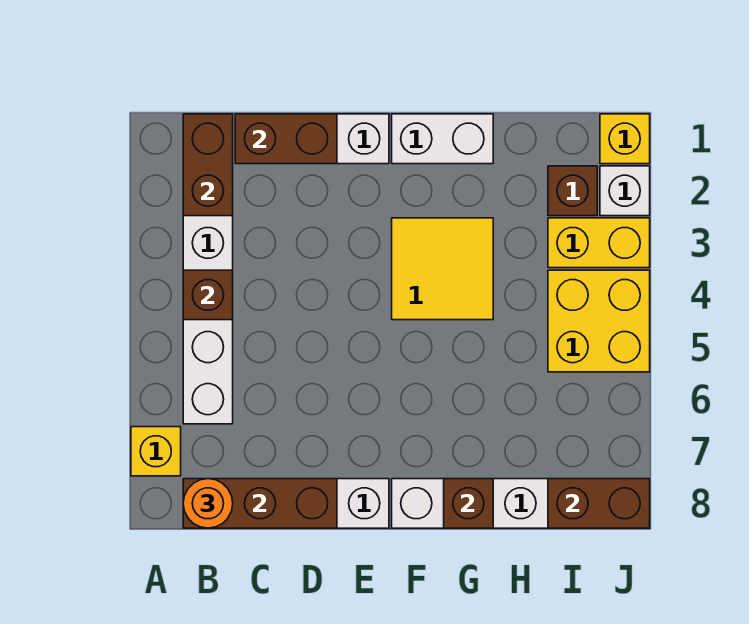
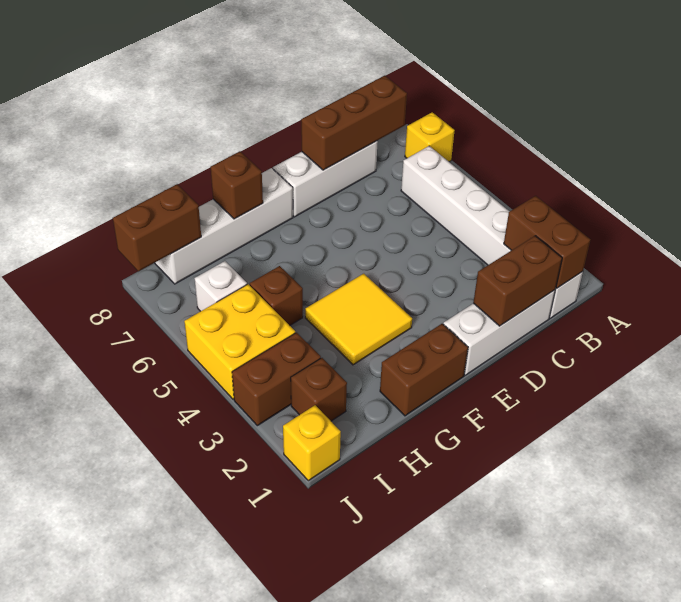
brown brick B4 level 2 -> brown brick H5 level 1
orange round brick B8 level 3 -> none
white brick F1:G1 level 1 -> brown brick F1:G1 level 1
yellow brick I3:J3 level 1 -> brown brick I3:J3 level 1
white brick J2 level 1 -> white brick I6 level 1

